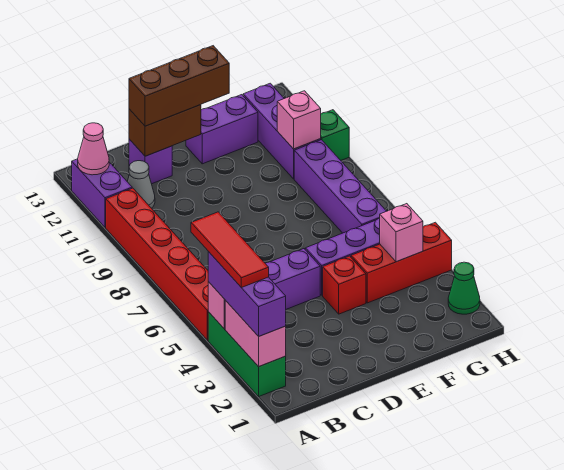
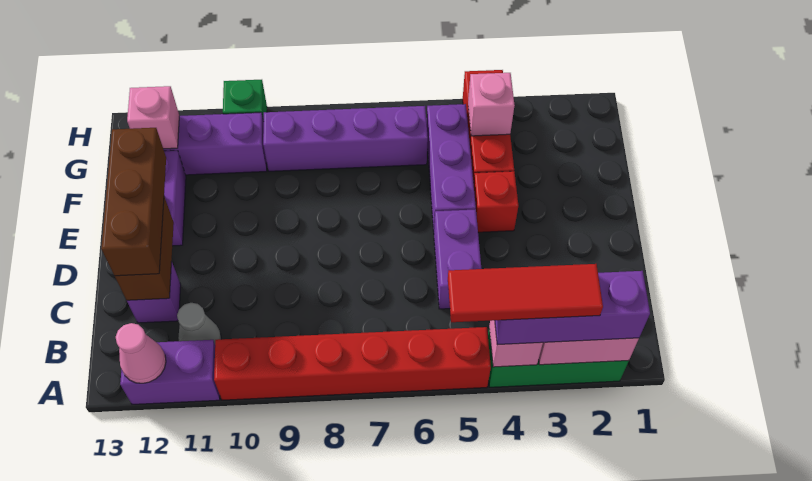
pink brick G10 level 2 -> pink brick G12 level 2
green cone H2 level 1 -> none

